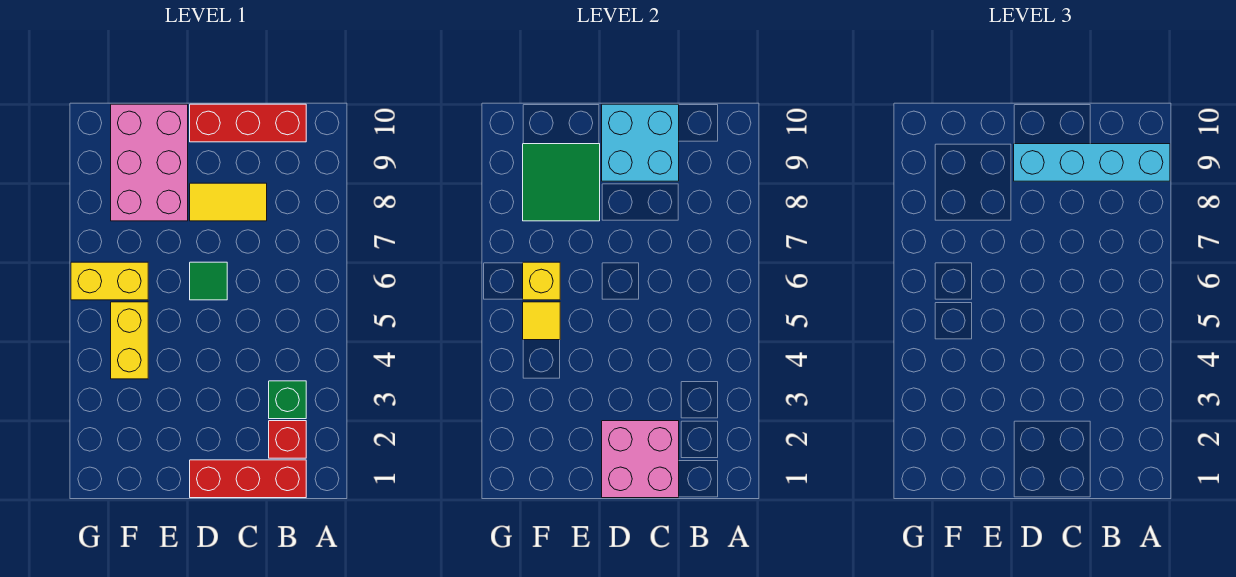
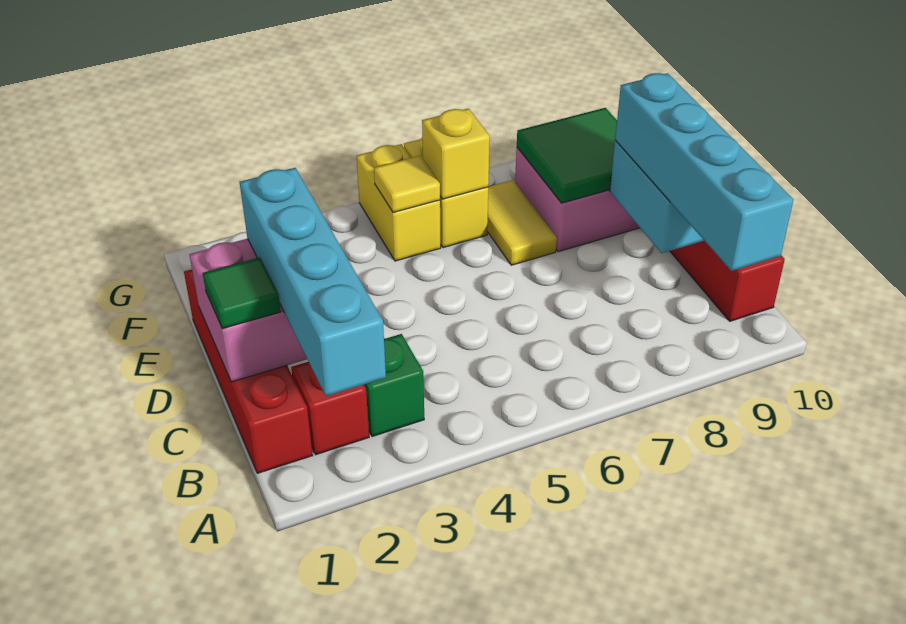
none -> cyan brick A2:D2 level 3
red brick B1:D1 level 1 -> red brick B1:E1 level 1
yellow tile C8:D8 level 1 -> yellow tile E7:F7 level 1
green tile D6 level 1 -> green tile C1 level 3
yellow brick F4:F5 level 1 -> yellow brick F5:G5 level 1

